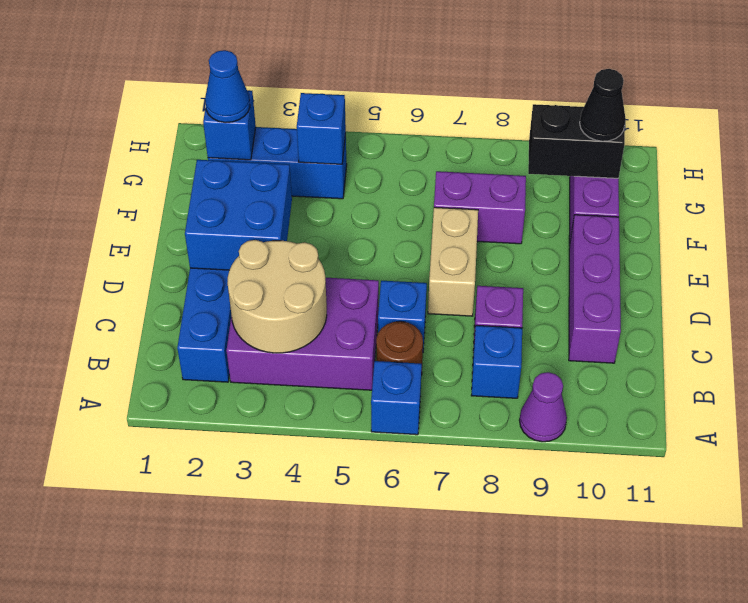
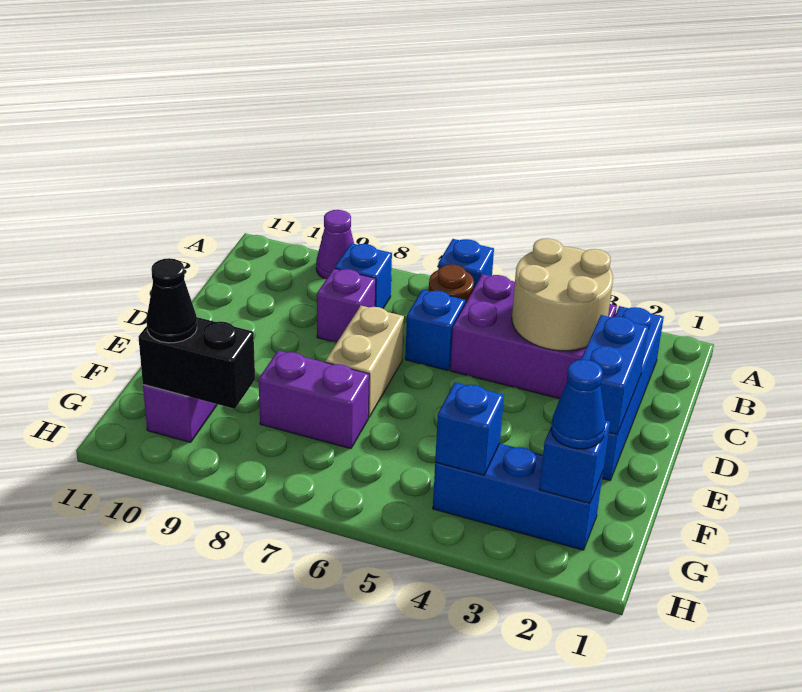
purple brick C10:E10 level 1 -> none
blue brick D2:E3 level 2 -> blue brick D2:E2 level 2

